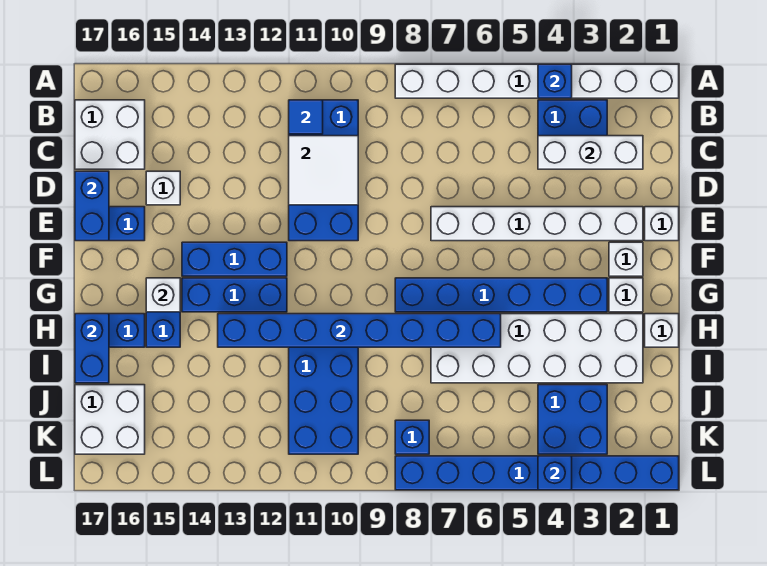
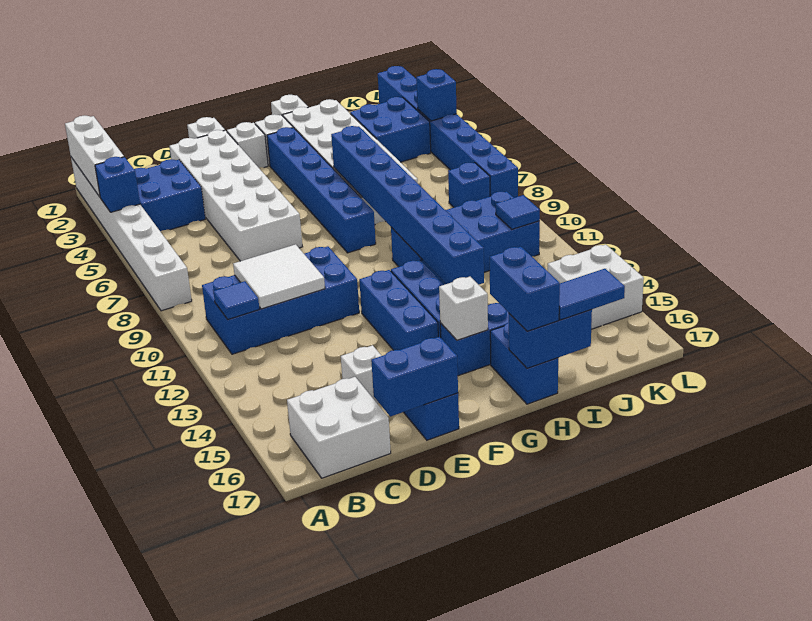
white brick C2:C4 level 2 -> white brick A1:A3 level 2
white brick E2:E7 level 1 -> white brick D2:E7 level 1
none -> blue brick H16:H17 level 3
none -> blue tile I17:J17 level 3
white brick J16:K17 level 1 -> white brick K14:L15 level 1
none -> blue tile K11 level 2

